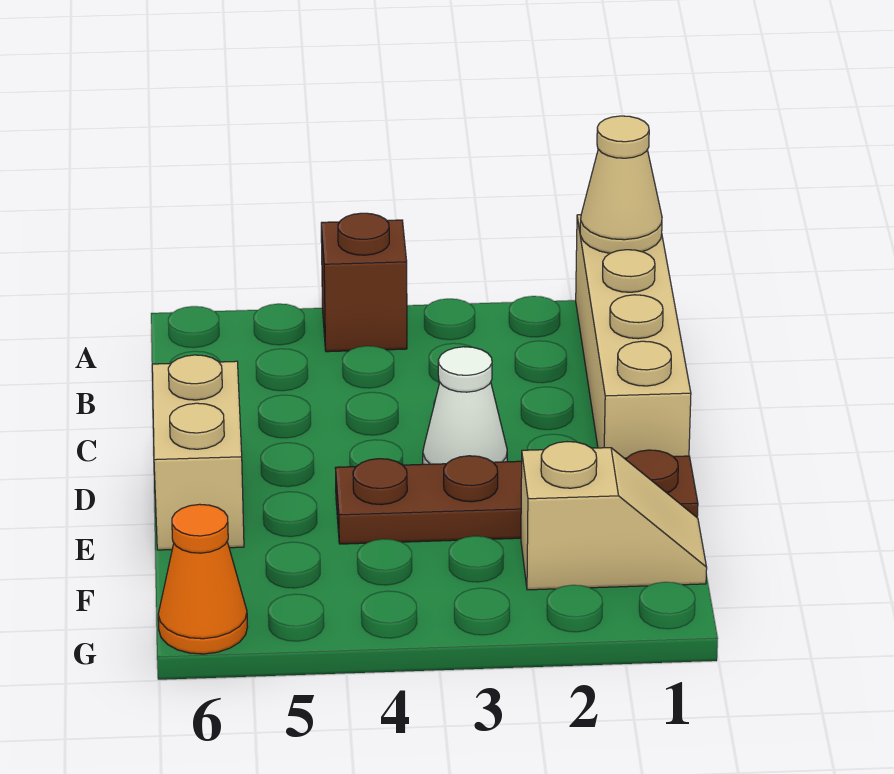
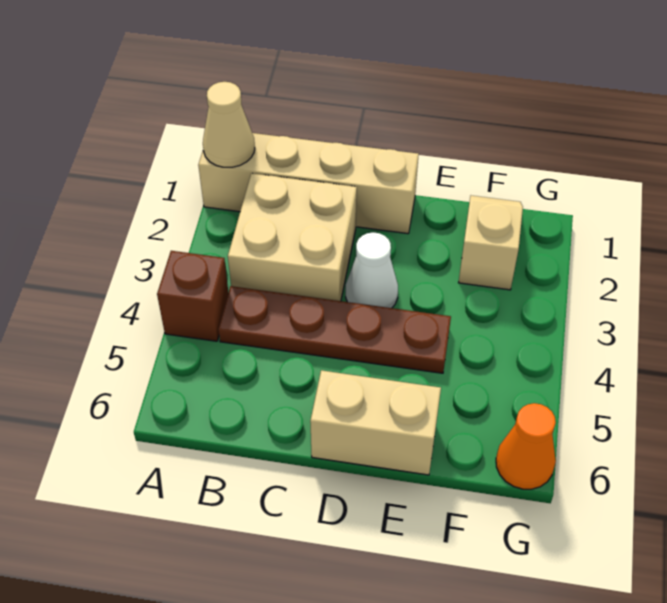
none -> tan brick B2:C3 level 1
brown plate E1:E4 level 1 -> brown plate B4:E4 level 1

